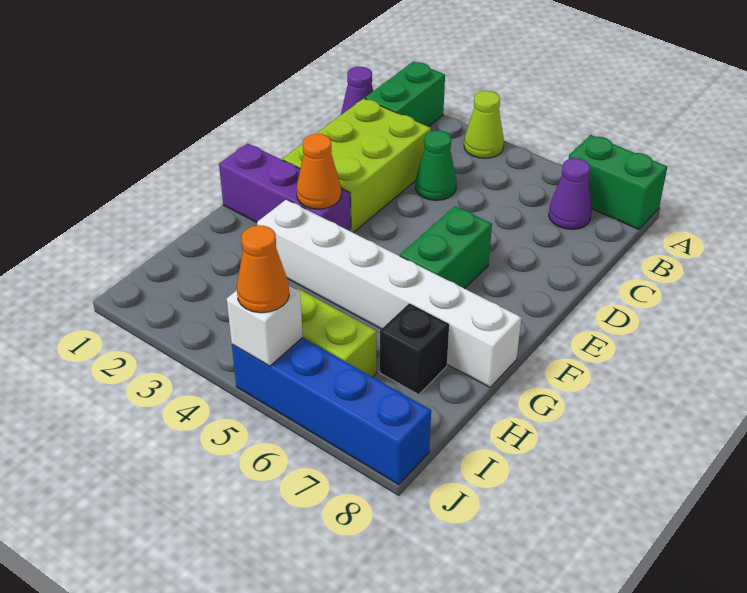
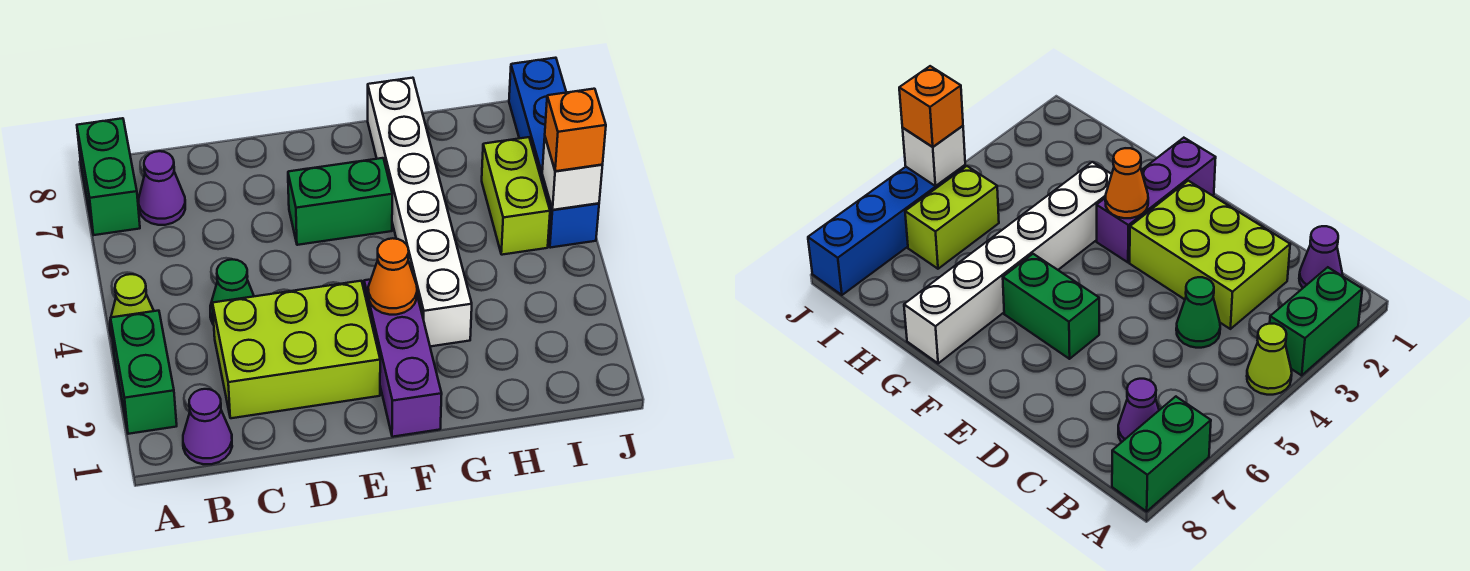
green brick A2:B2 level 1 -> green brick A2:A3 level 1
black brick H7 level 1 -> none
orange cone J5 level 3 -> orange brick J5 level 3

